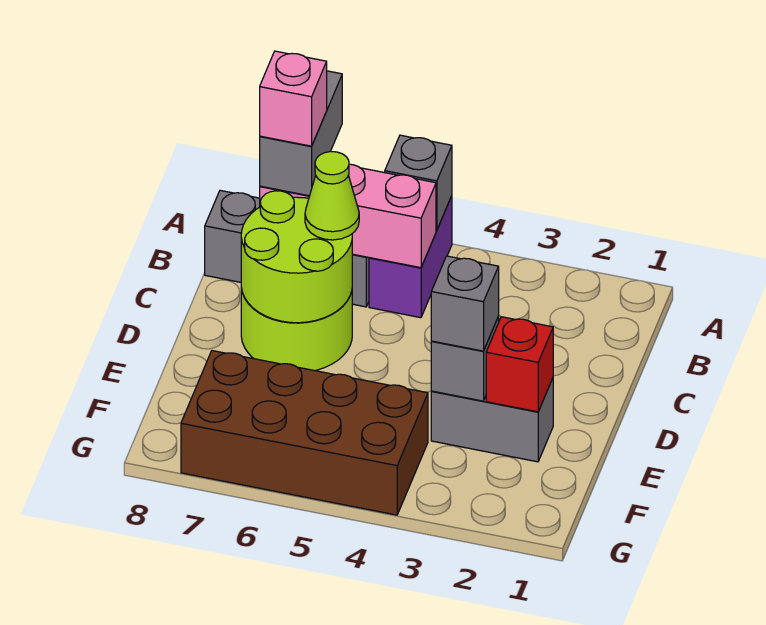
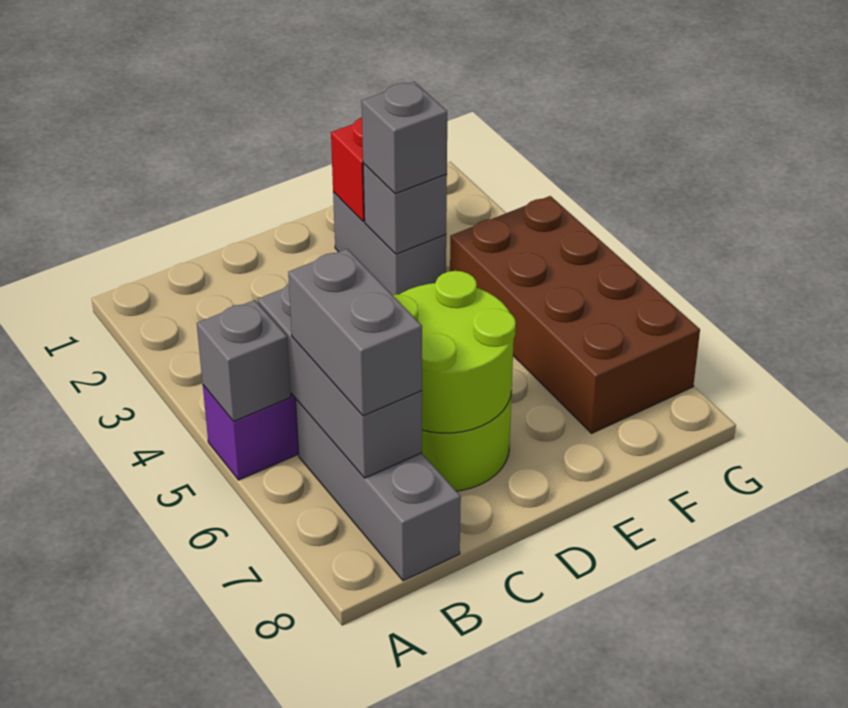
grey brick A7:B7 level 3 -> grey brick B6:B7 level 3
pink brick B5:B7 level 2 -> grey brick B5:B7 level 2
pink brick B7 level 4 -> none
lime cone C6 level 3 -> none

